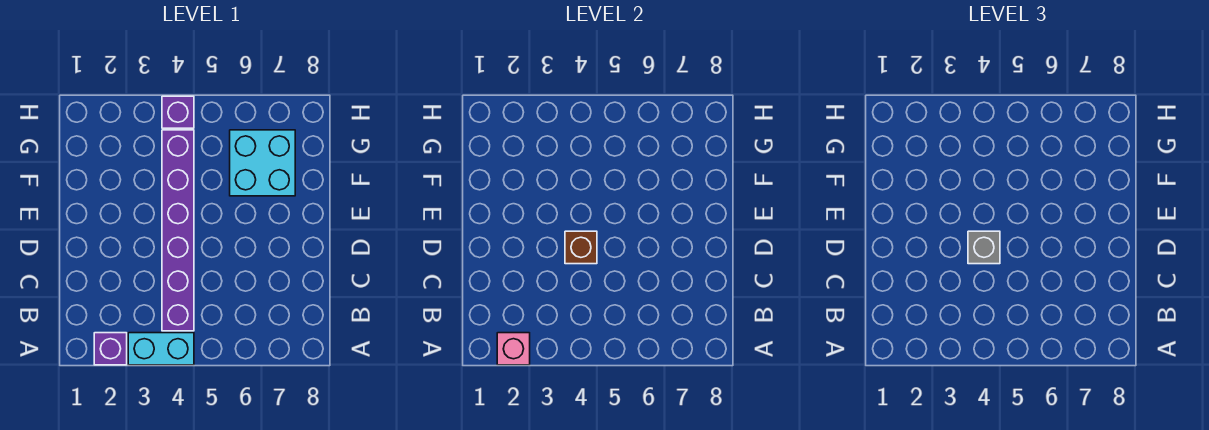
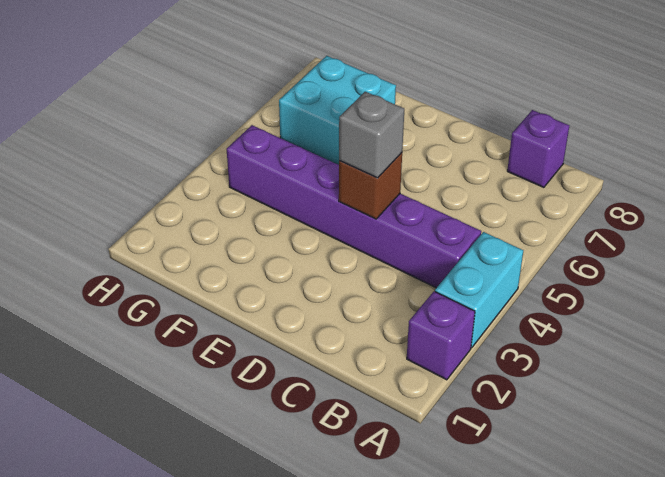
pink brick A2 level 2 -> none
purple brick H4 level 1 -> purple brick B8 level 1

